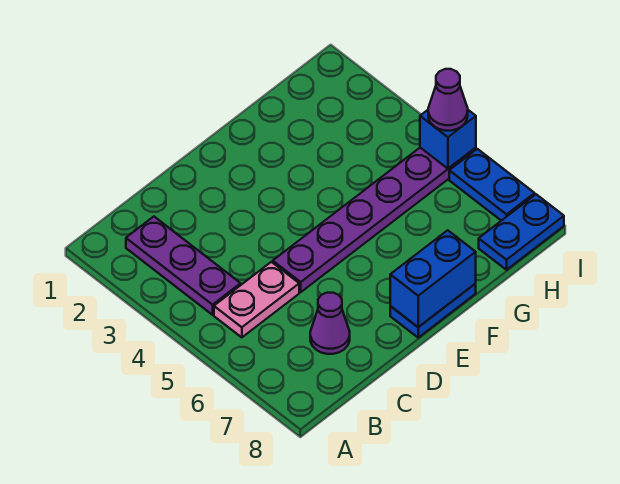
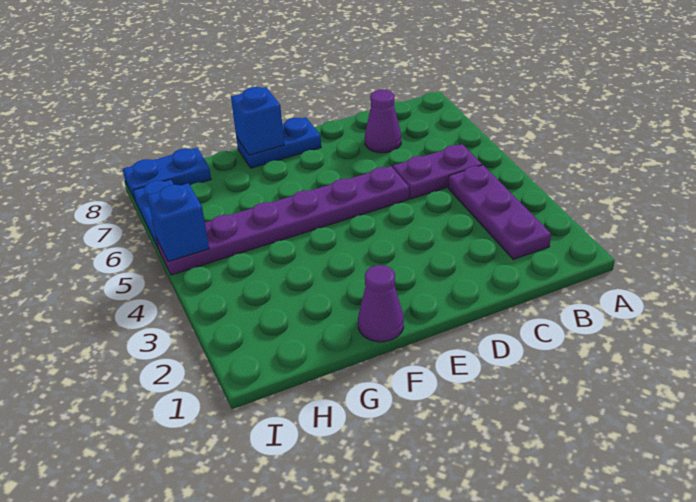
pink plate B5:C5 level 1 -> purple plate B5:C5 level 1
blue brick E8:F8 level 2 -> blue brick F8 level 2
purple cone I5 level 3 -> purple cone F1 level 1

